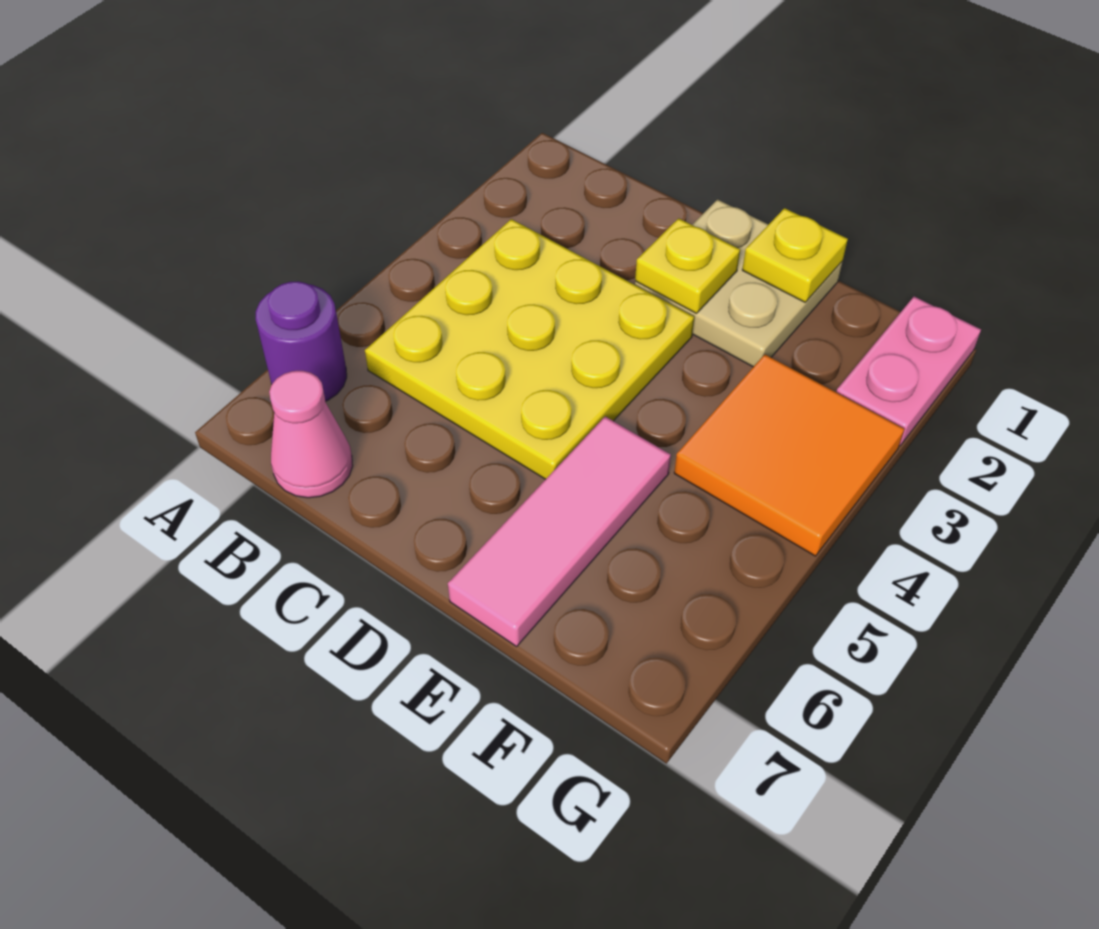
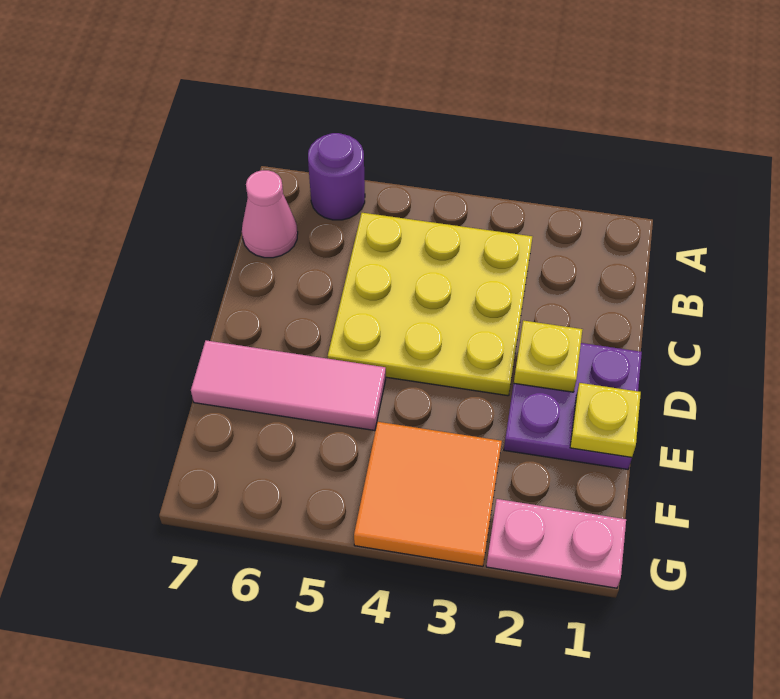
tan plate D1:E2 level 1 -> purple plate D1:E2 level 1

